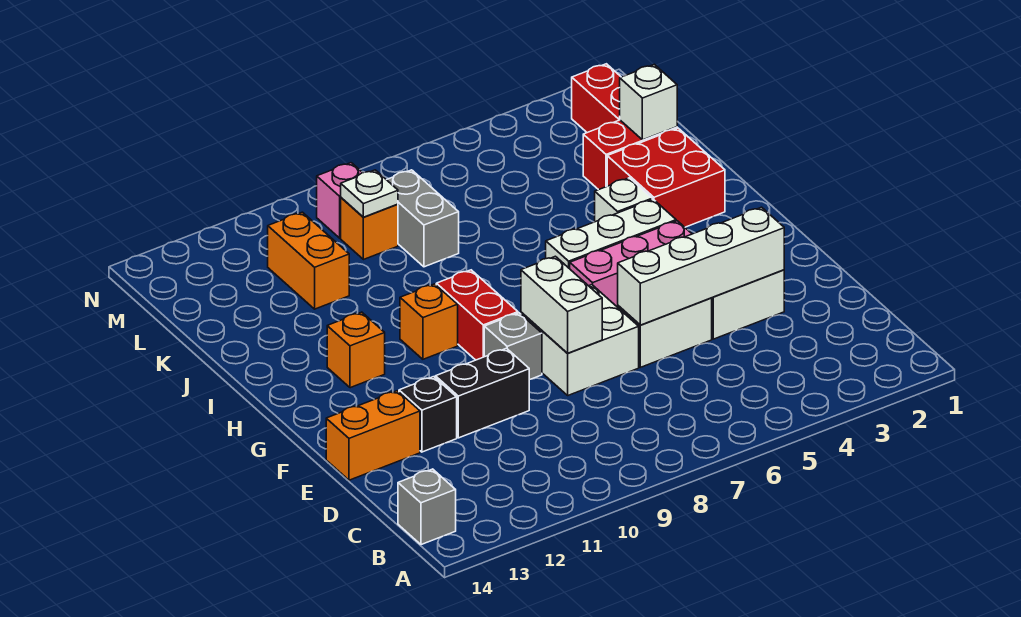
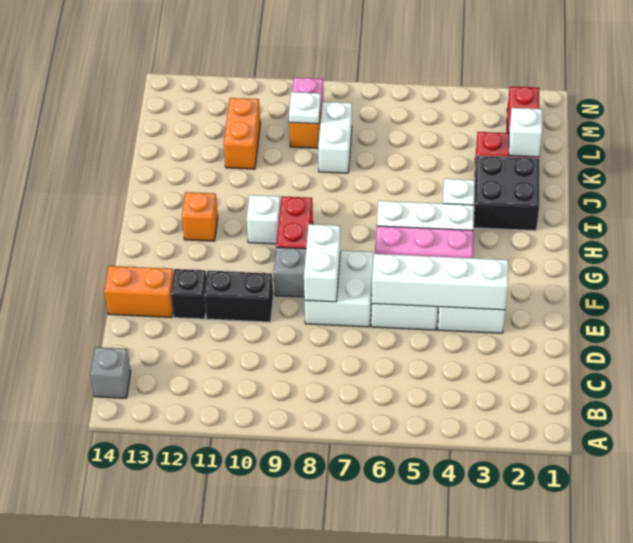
orange brick H10 level 1 -> white brick H10 level 1
red brick I2:J3 level 1 -> black brick I2:J3 level 1
grey brick K8:L8 level 1 -> white brick K8:L8 level 1

